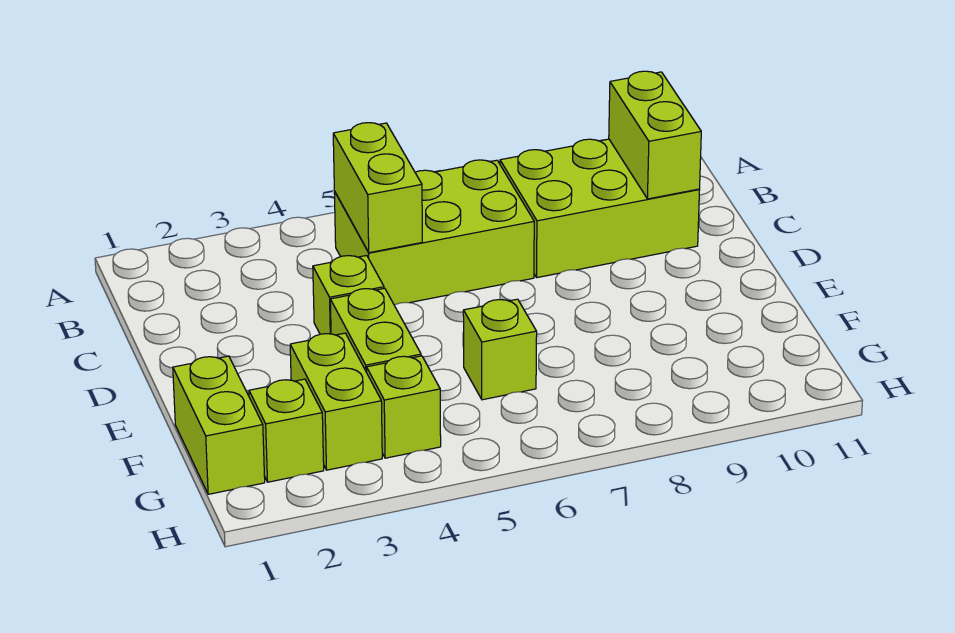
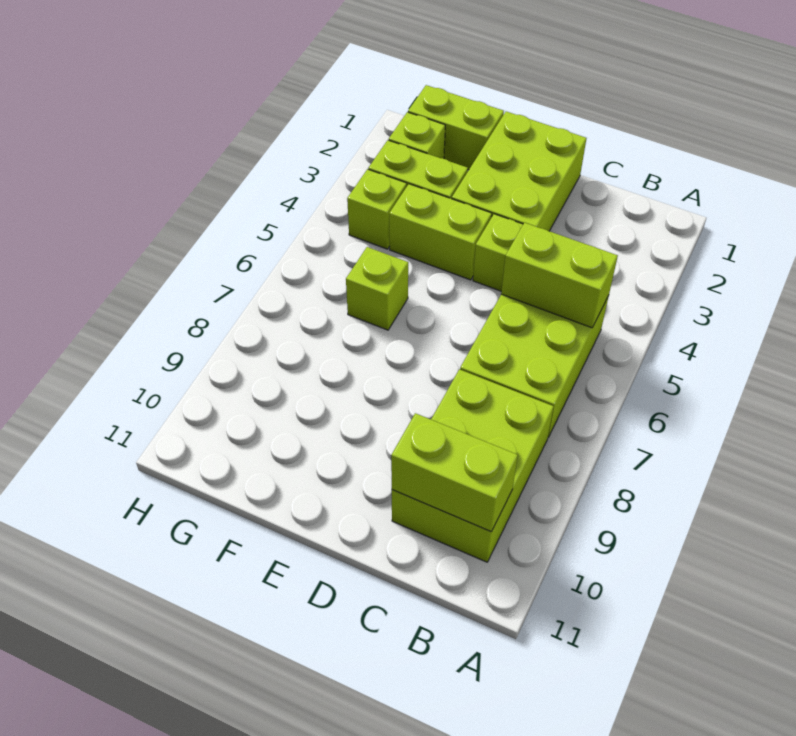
none -> lime brick D1:E3 level 1

